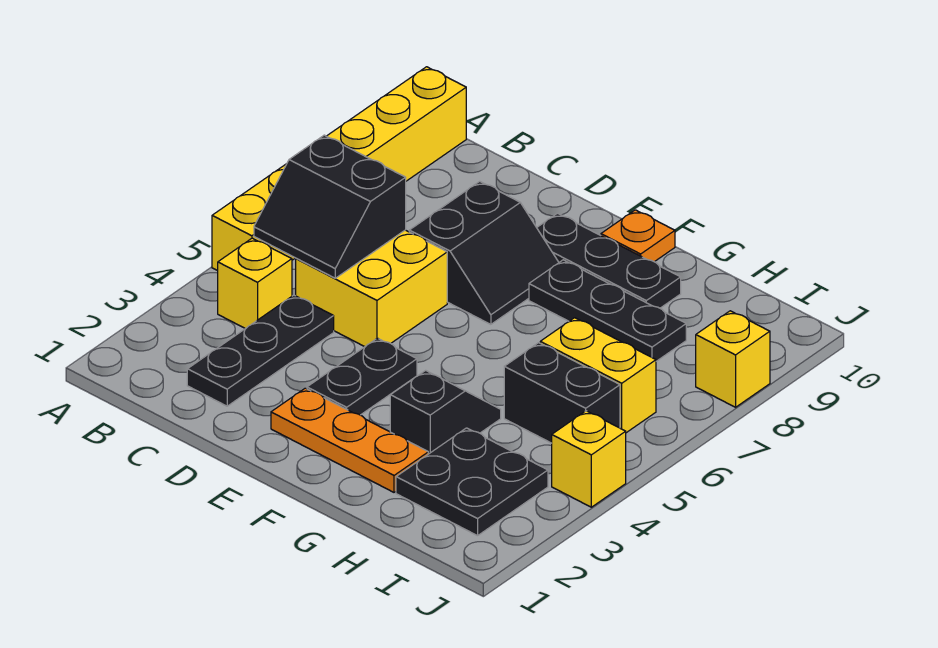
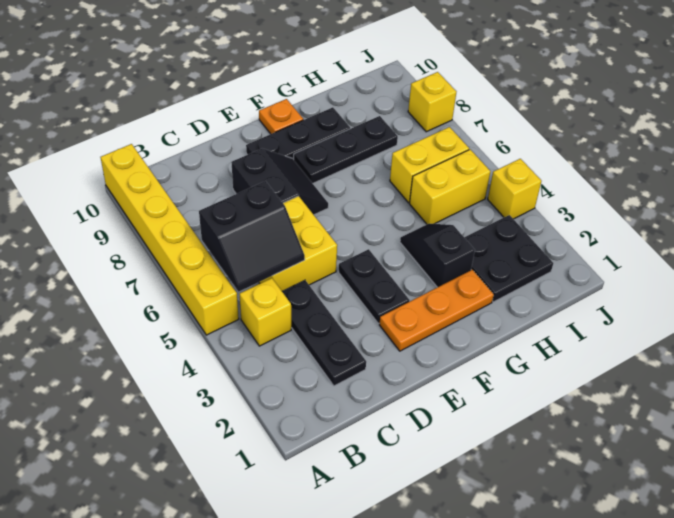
black brick H5:I5 level 1 -> yellow brick H5:I5 level 1

